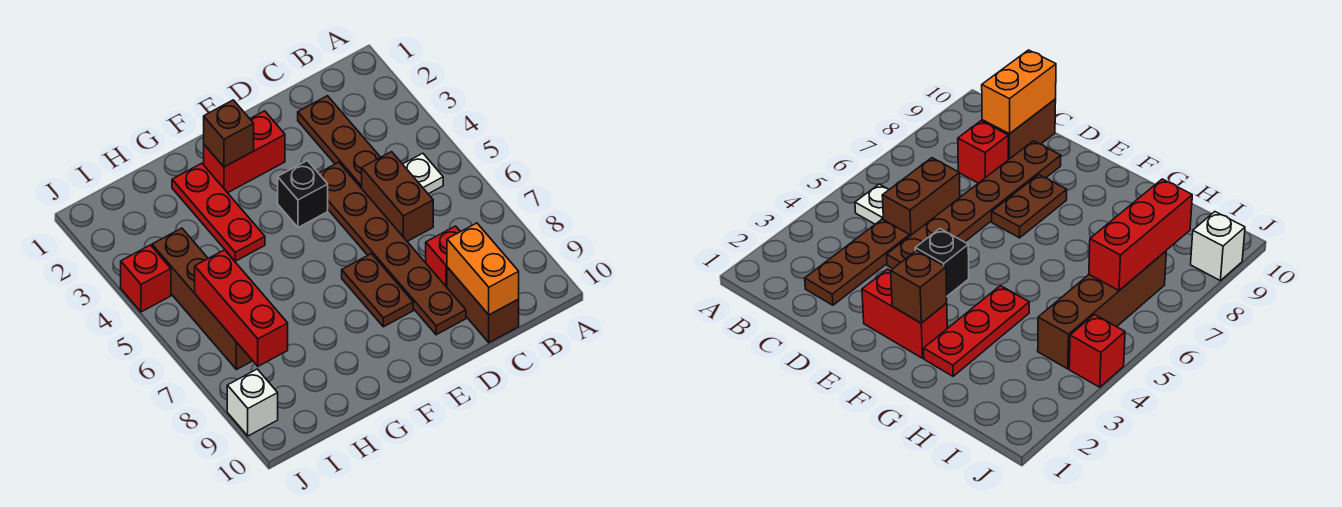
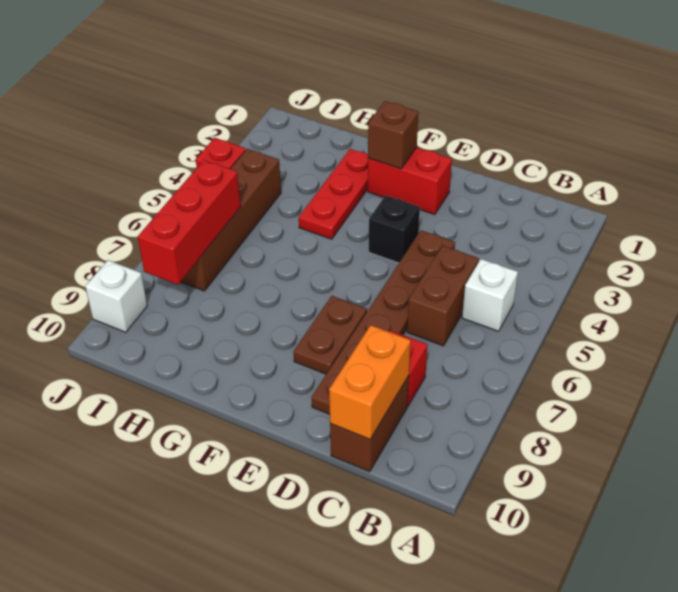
white plate B5 level 1 -> white brick B5 level 1
brown plate C2:C4 level 1 -> none

